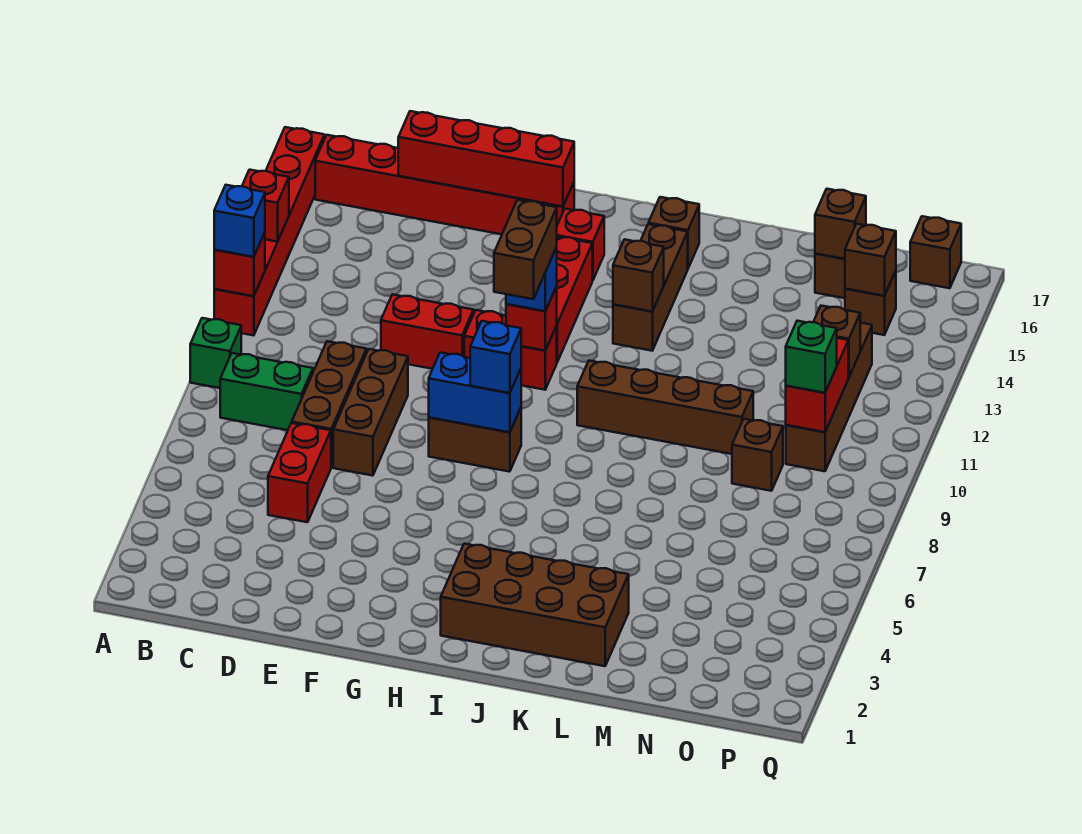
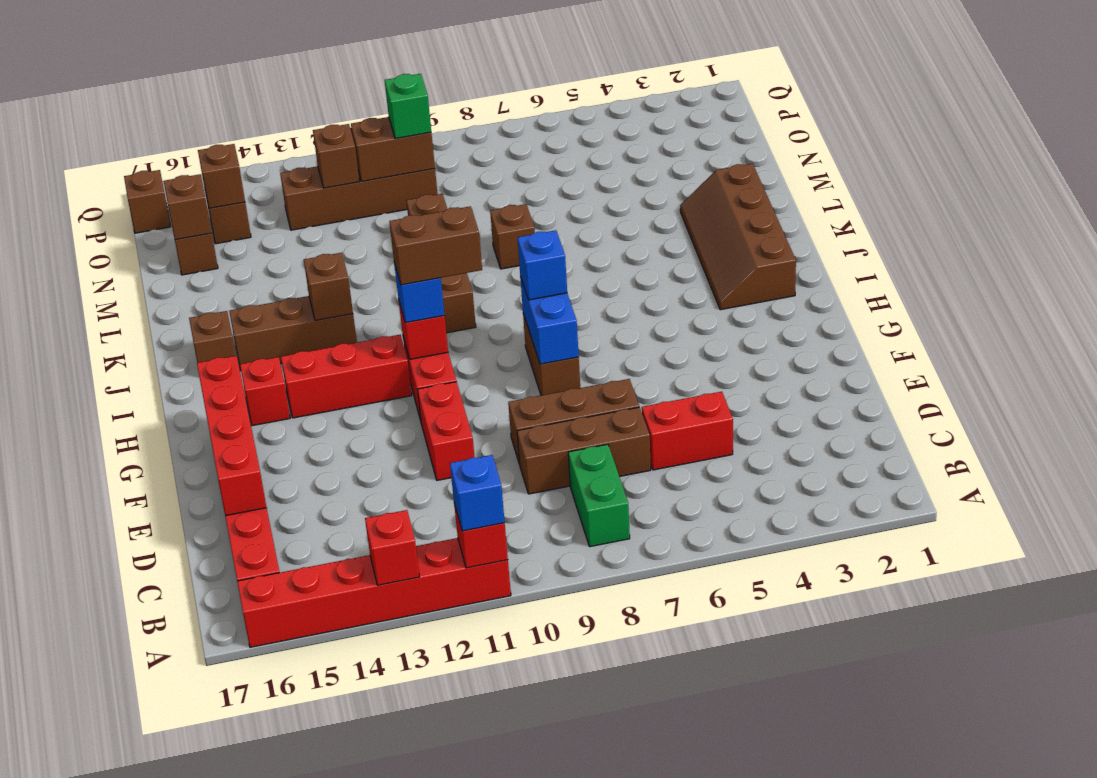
green brick A9 level 1 -> none
brown brick I2:L3 level 1 -> brown slope I2:L3 level 1 top 2
brown brick N9 level 1 -> brown brick L8 level 1
red brick O10:O11 level 2 -> brown brick O10:O11 level 2

